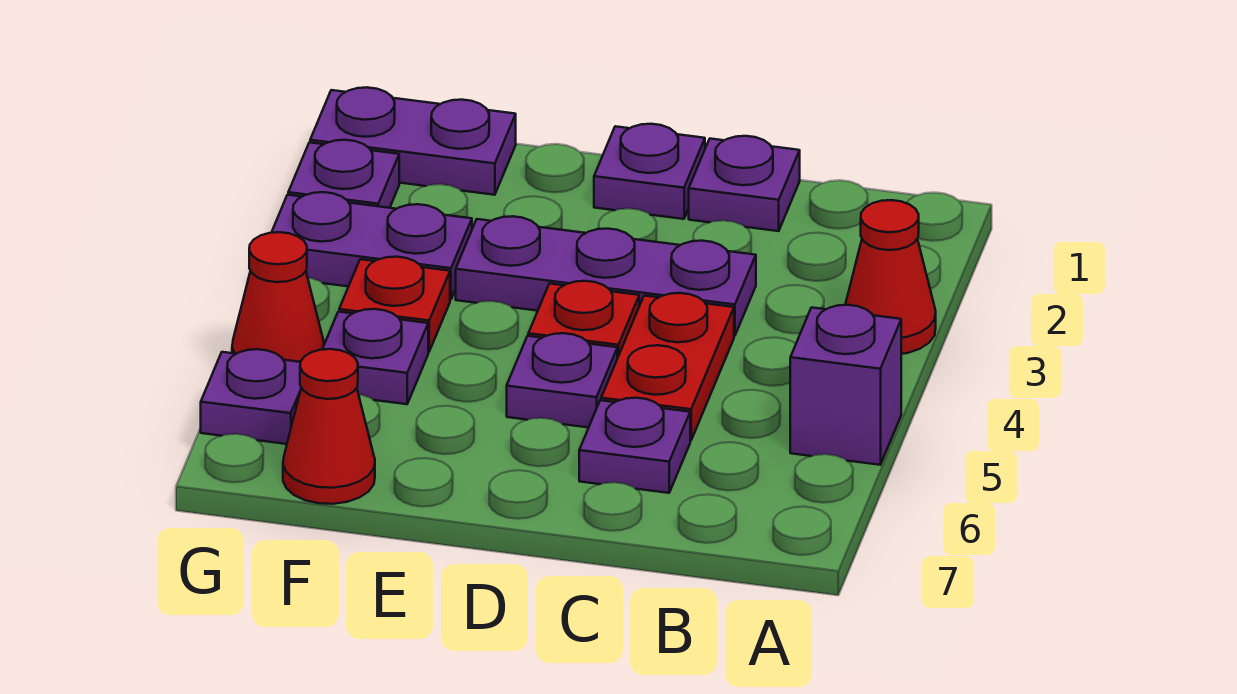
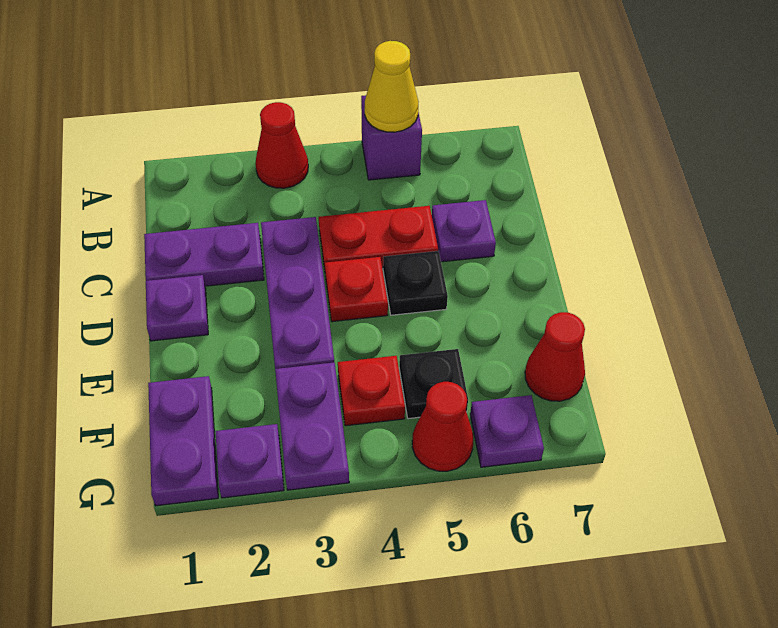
none -> yellow cone A5 level 2
purple plate C1 level 1 -> purple plate C1:C2 level 1
purple plate D5 level 1 -> black plate D5 level 1
purple plate F5 level 1 -> black plate F5 level 1

